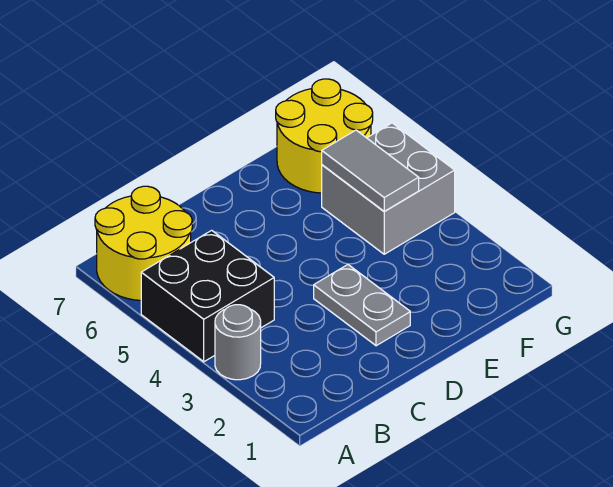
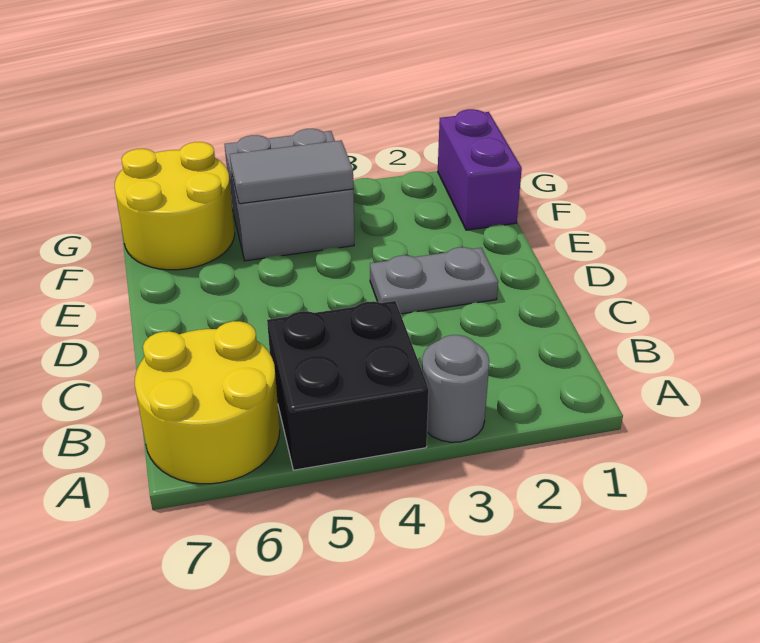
none -> purple brick F1:G1 level 1

